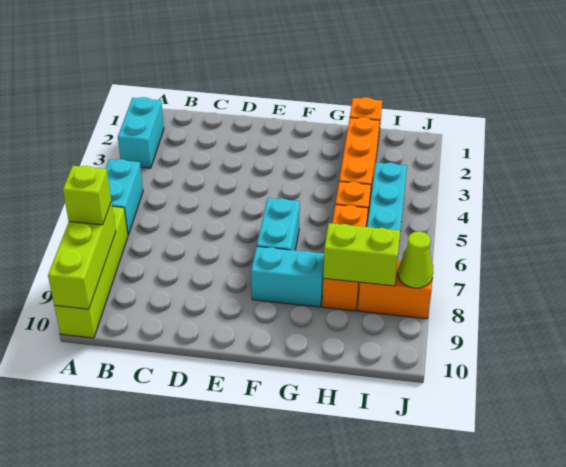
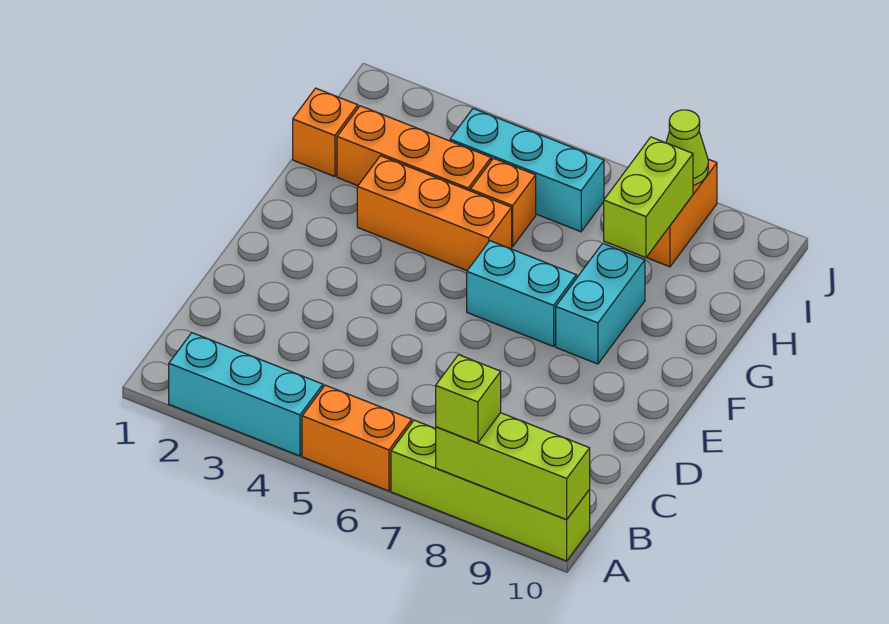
cyan brick A2:A3 level 1 -> cyan brick A2:A4 level 1
cyan brick A5:A6 level 1 -> orange brick A5:A6 level 1
orange brick H6:H8 level 1 -> orange brick G3:G5 level 1

